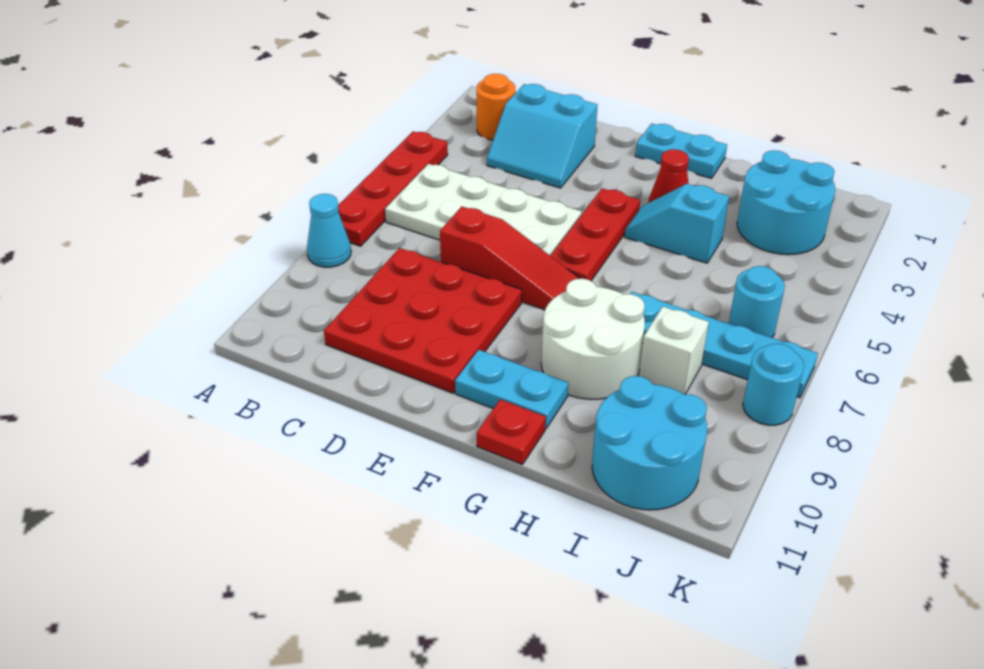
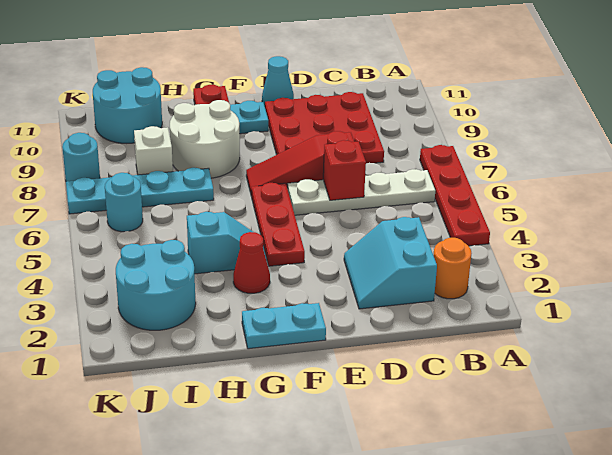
cyan cone A8 level 1 -> cyan cone E11 level 1
white plate B5:E6 level 1 -> white plate B6:E6 level 1
cyan slope C2:D3 level 1 top 2 -> cyan slope C2:D3 level 1 top C
none -> red brick D6 level 2

